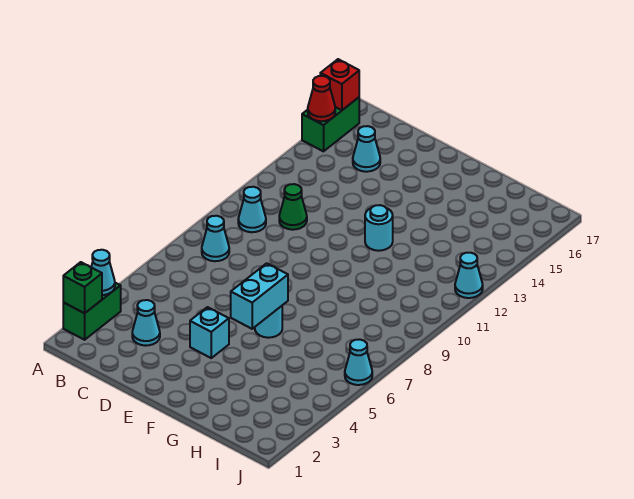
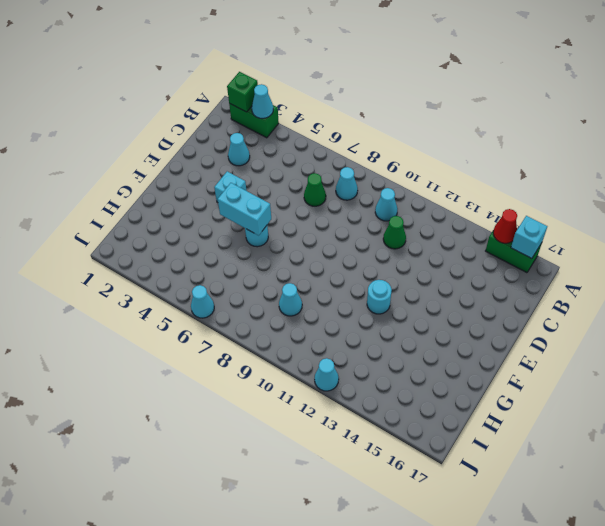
red brick A16 level 2 -> cyan brick A16 level 2
none -> green cone C7 level 1
cyan cone C15 level 1 -> cyan cone H9 level 1

